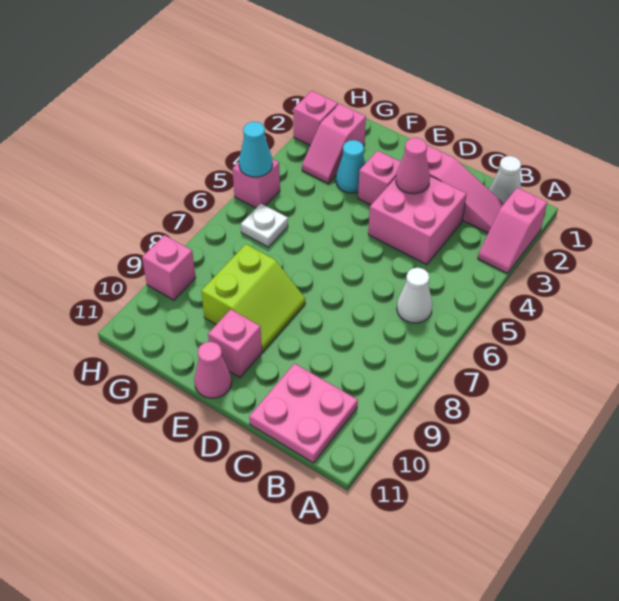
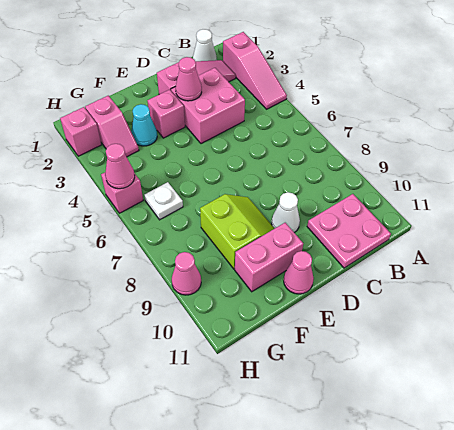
pink slope A2:A3 level 1 top 2 -> pink slope A2:A4 level 1 top 2
white cone B6 level 1 -> white cone D9 level 1
pink brick E10 level 1 -> pink brick E10:F10 level 1
cyan cone H5 level 2 -> pink cone H5 level 2
pink brick H9 level 1 -> pink cone H9 level 1

